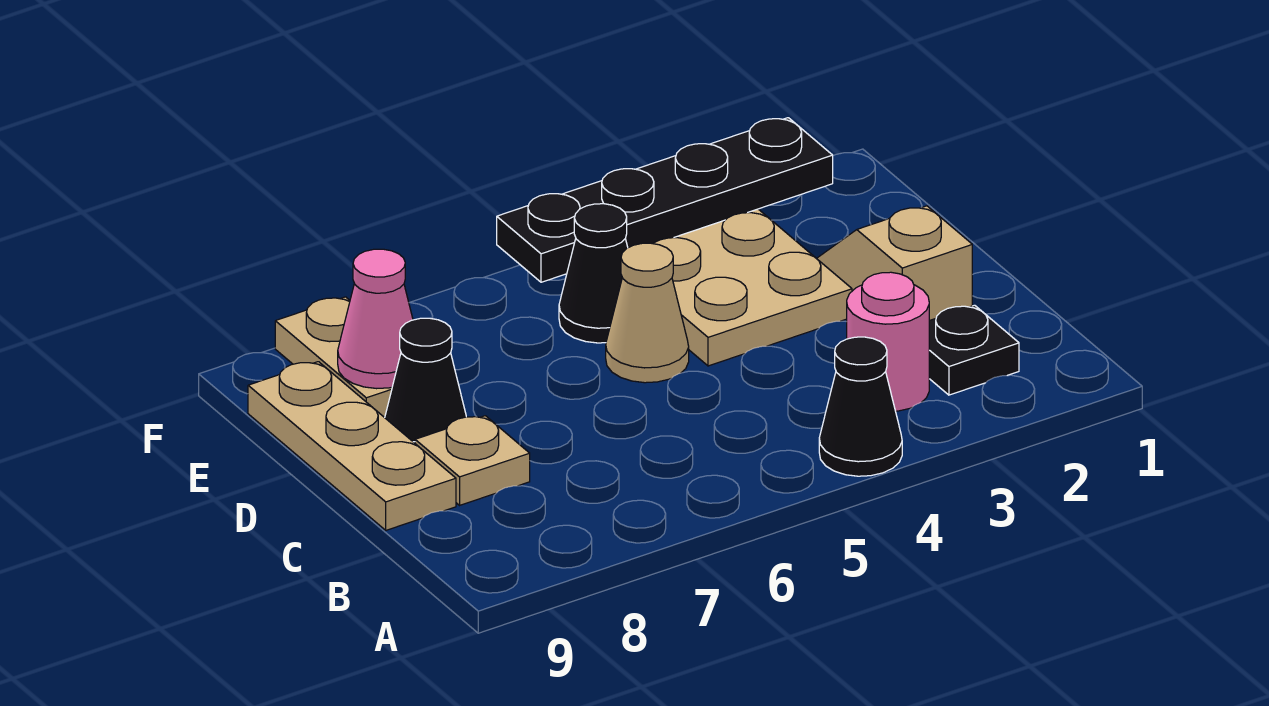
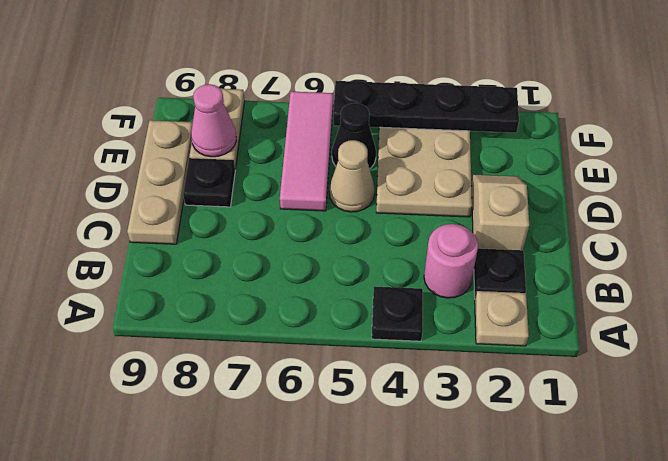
black cone A4 level 1 -> black plate A4 level 1
tan plate C8 level 1 -> tan plate A2 level 1
none -> pink tile D6:F6 level 1
black cone D8 level 1 -> black plate D8 level 1

